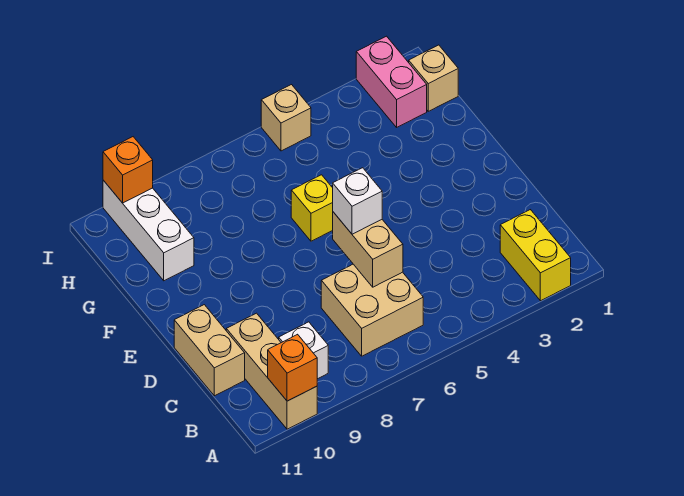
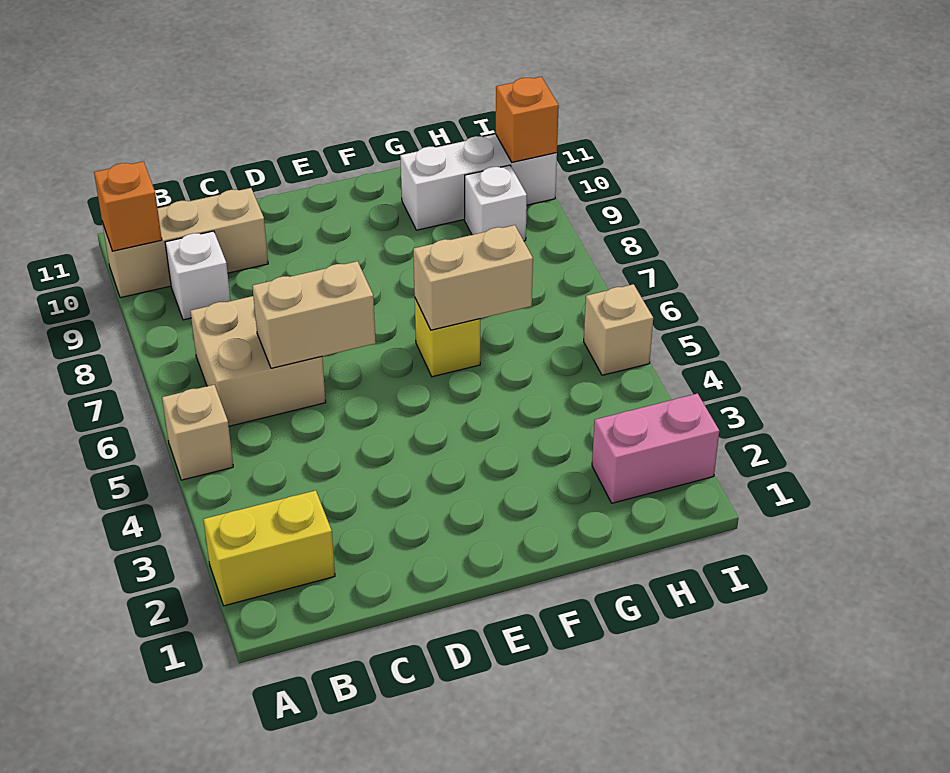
tan brick C11:D11 level 1 -> tan brick F6:G6 level 2
white brick D6 level 3 -> white brick H9 level 1
tan brick H1 level 1 -> tan brick A5 level 1

